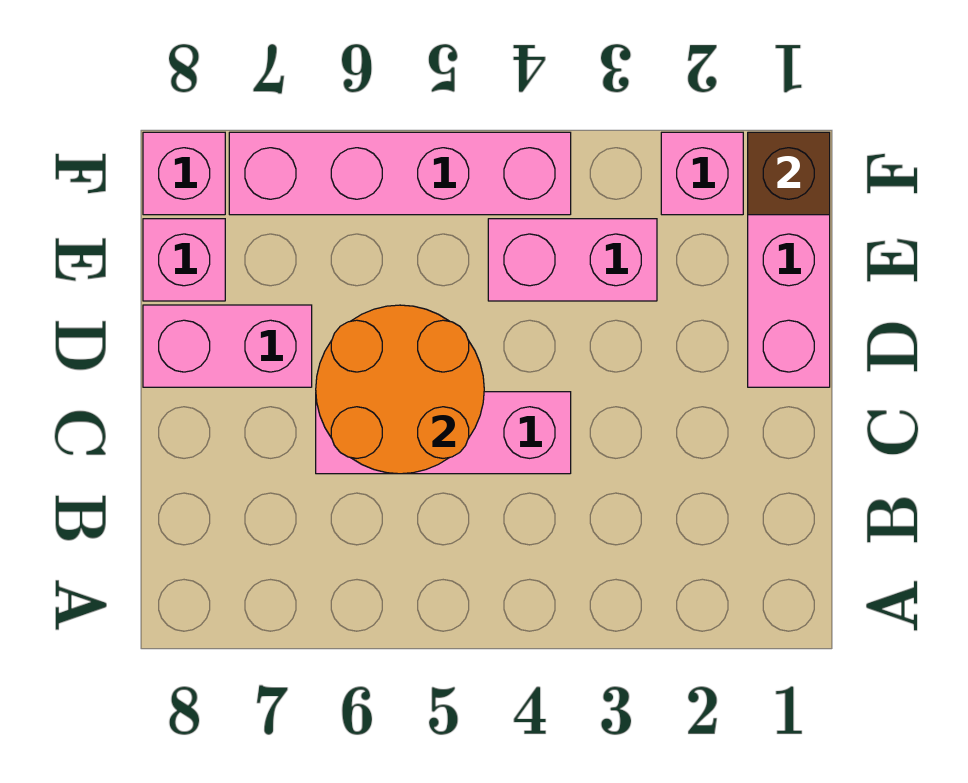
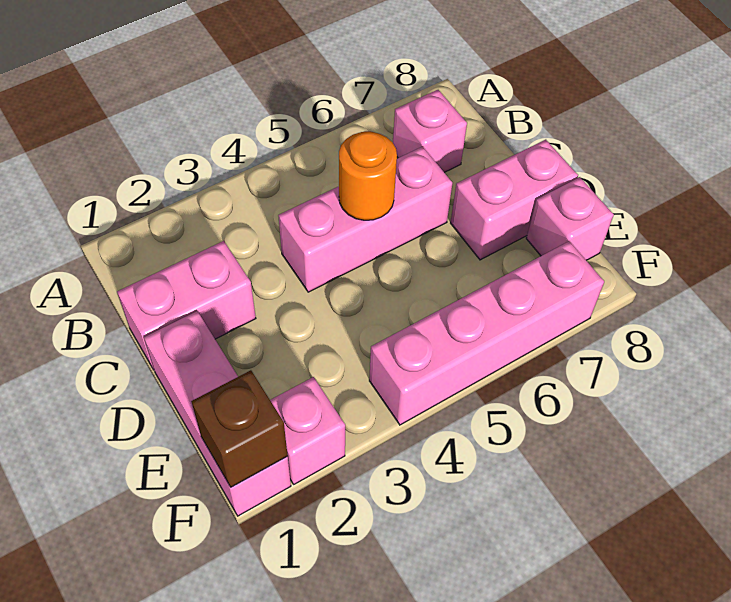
orange round brick C5:D6 level 2 -> orange round brick C5 level 2
pink brick E3:E4 level 1 -> pink brick C1:C2 level 1
pink brick F8 level 1 -> pink brick B7 level 1

